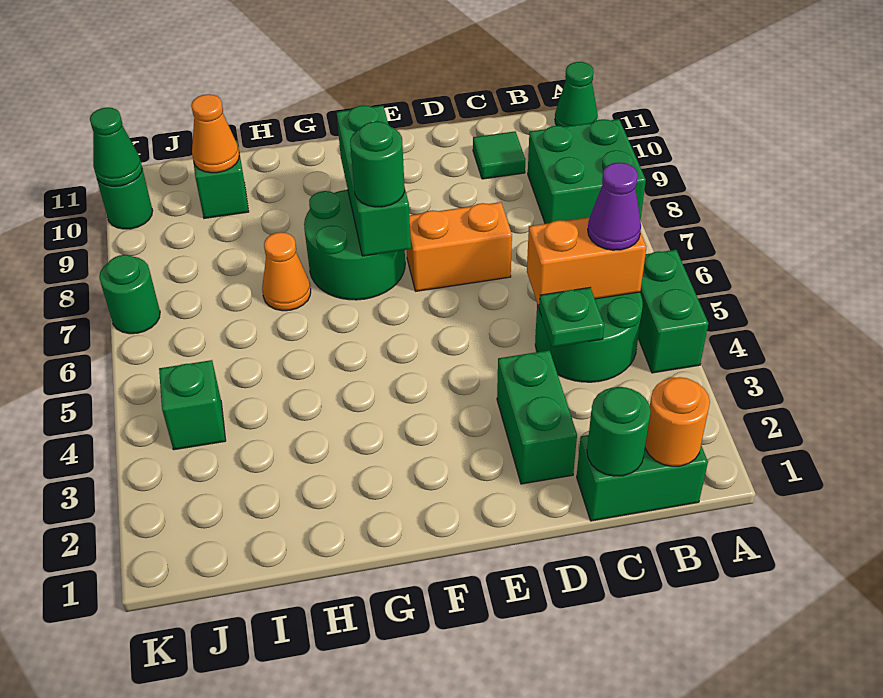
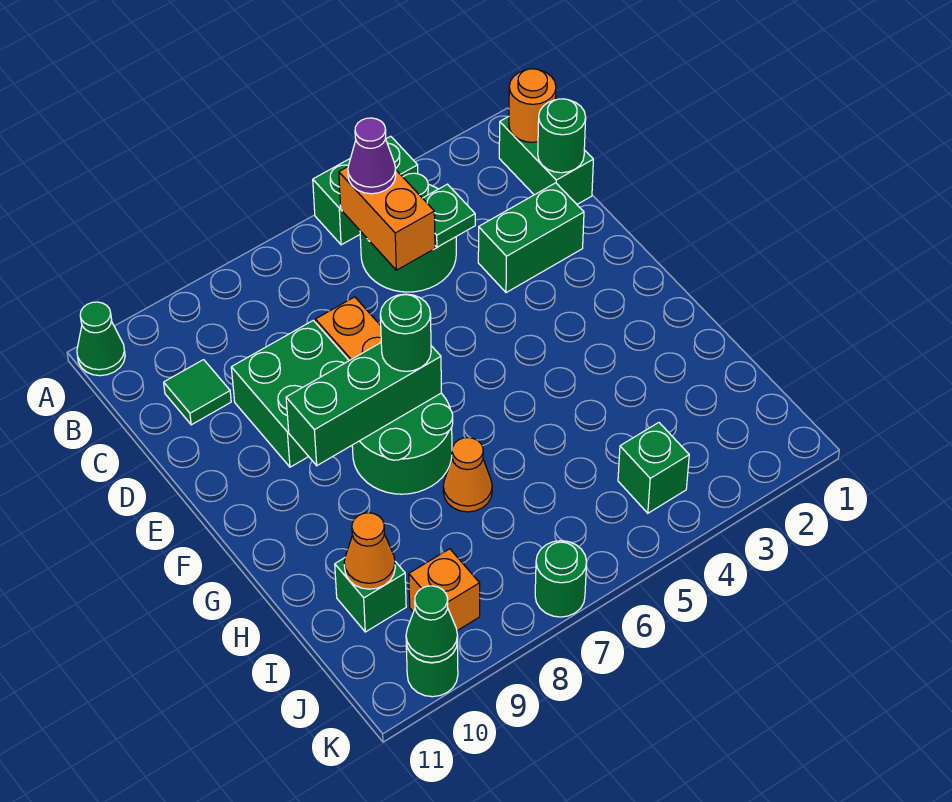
green brick A8:B9 level 1 -> green brick D8:E9 level 1
none -> orange brick J9 level 1

